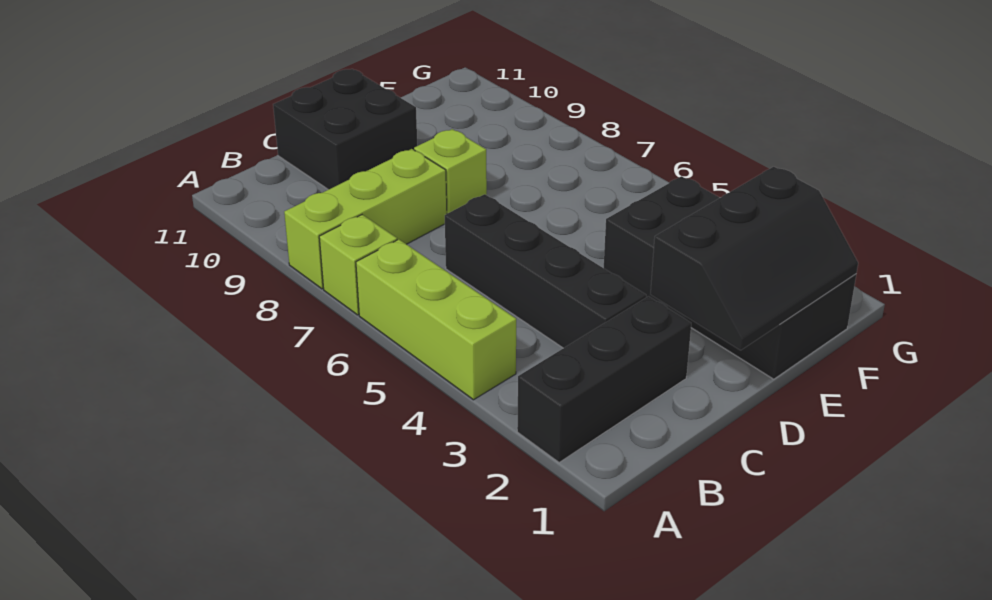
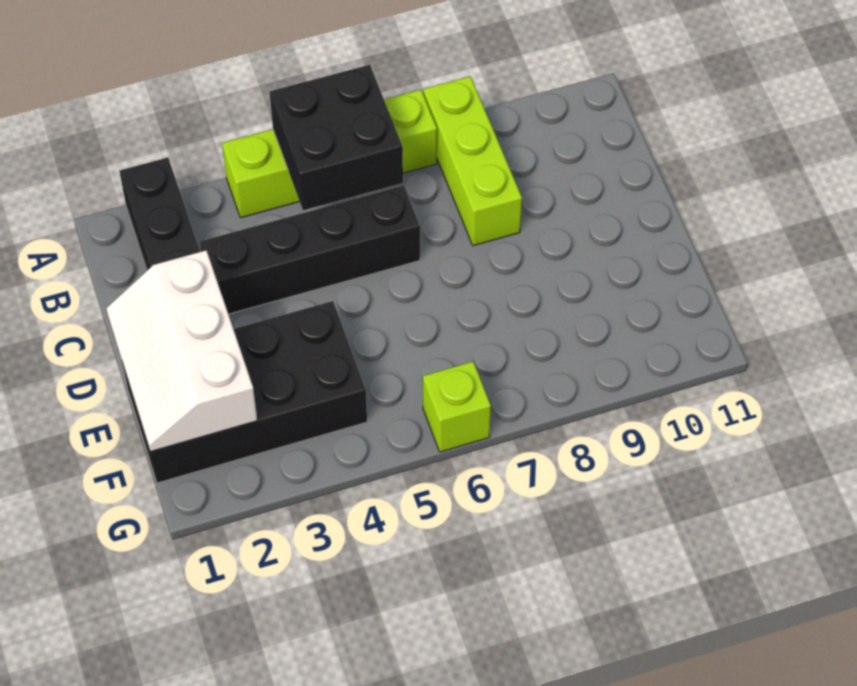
black brick C10:D11 level 1 -> black brick A5:B6 level 2
black slope D1:F2 level 2 top 2 -> white slope D1:F2 level 2 top 2
lime brick D8 level 1 -> lime brick G6 level 1

